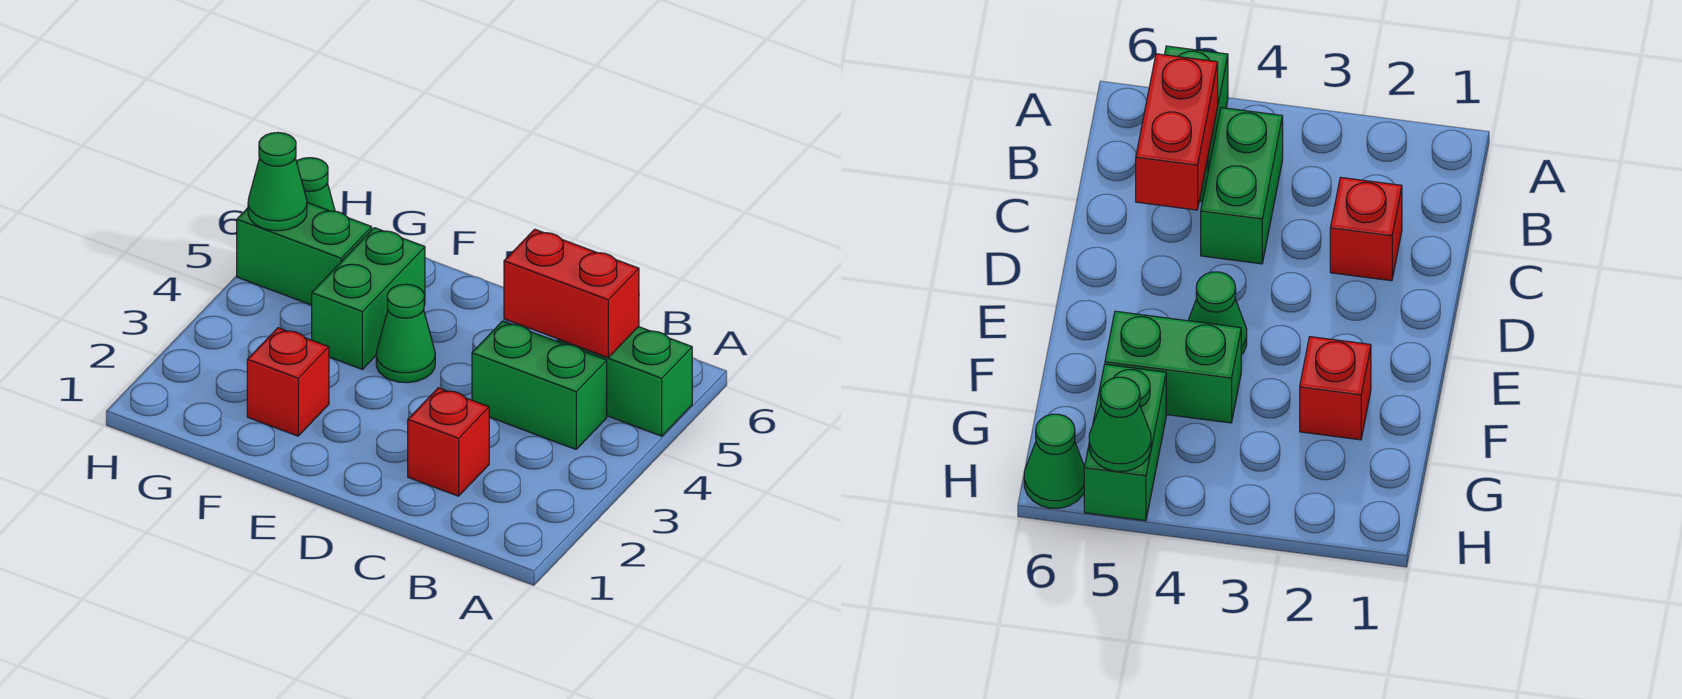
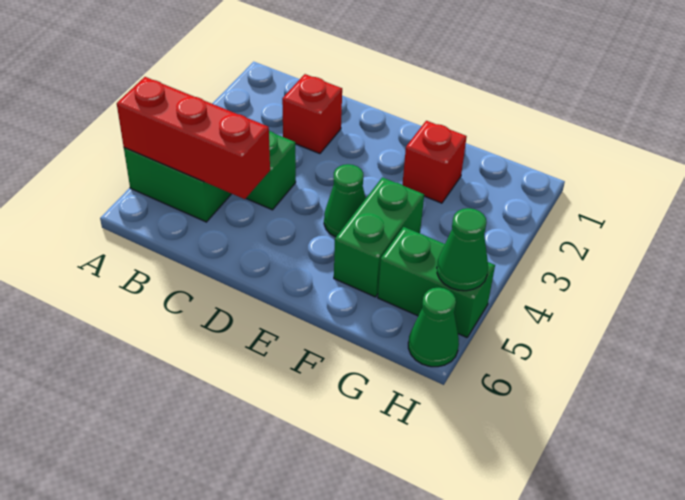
red brick B5:C5 level 2 -> red brick A5:C5 level 2

